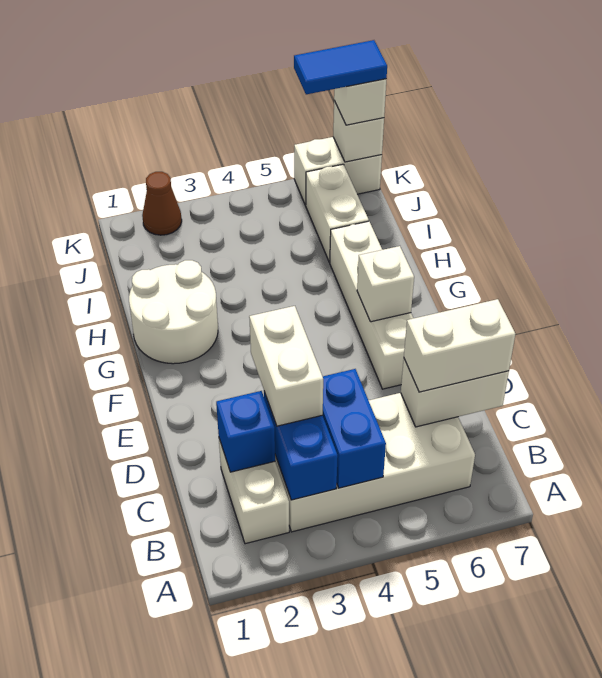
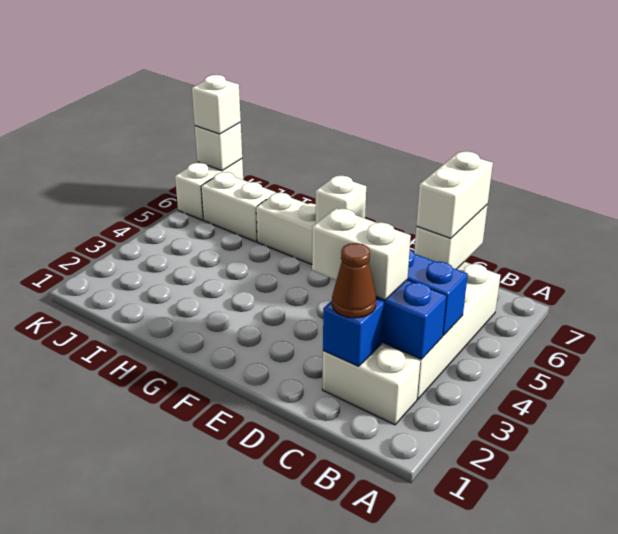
white round brick G1:H2 level 1 -> none
brown cone K2 level 1 -> brown cone C2 level 3
blue tile K6:K7 level 4 -> none

